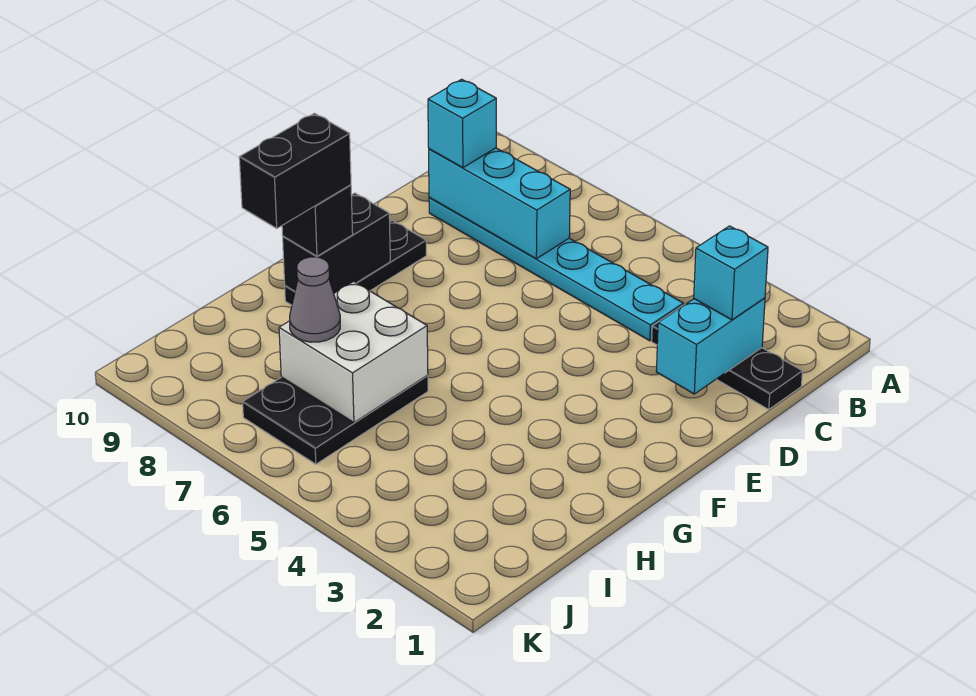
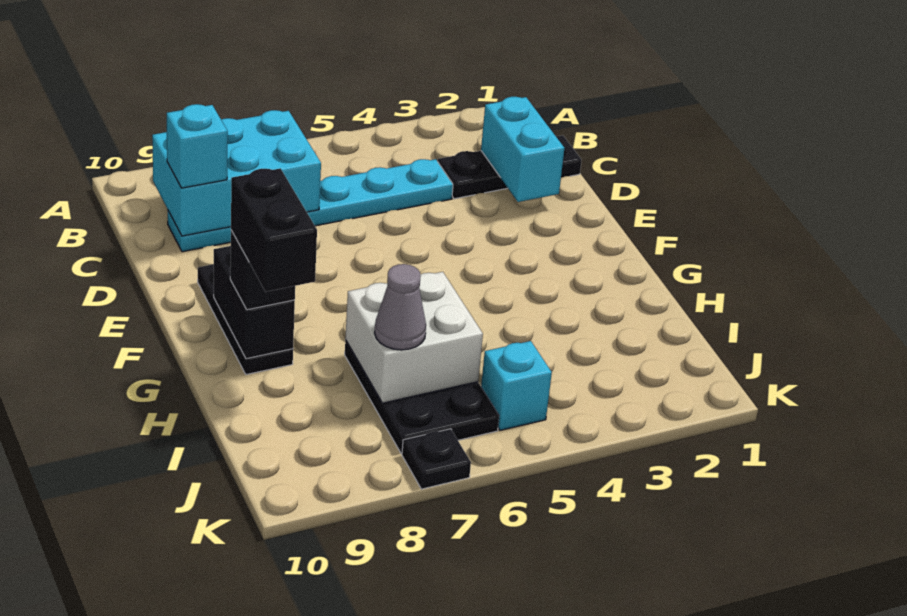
cyan brick C2 level 3 -> cyan brick J5 level 1
cyan brick C7:C9 level 2 -> cyan brick B7:C9 level 2
none -> black plate K7 level 1

